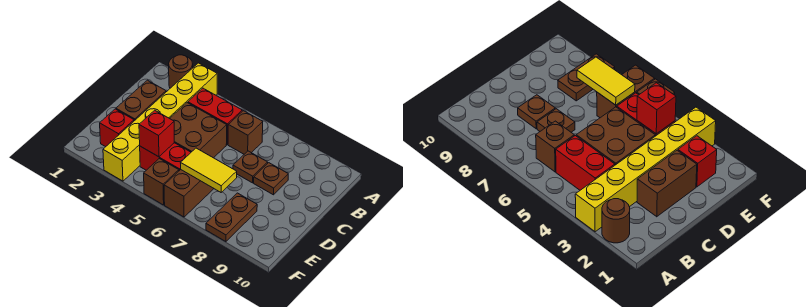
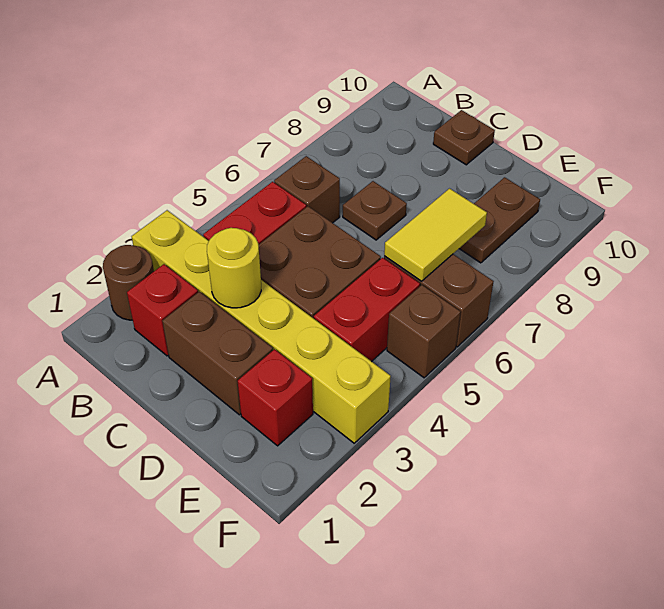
none -> yellow round brick C3 level 2
brown plate C8 level 1 -> brown plate C10 level 1
red brick E4 level 2 -> red brick B2 level 1
brown plate E8:F8 level 1 -> brown plate E8:E9 level 1

